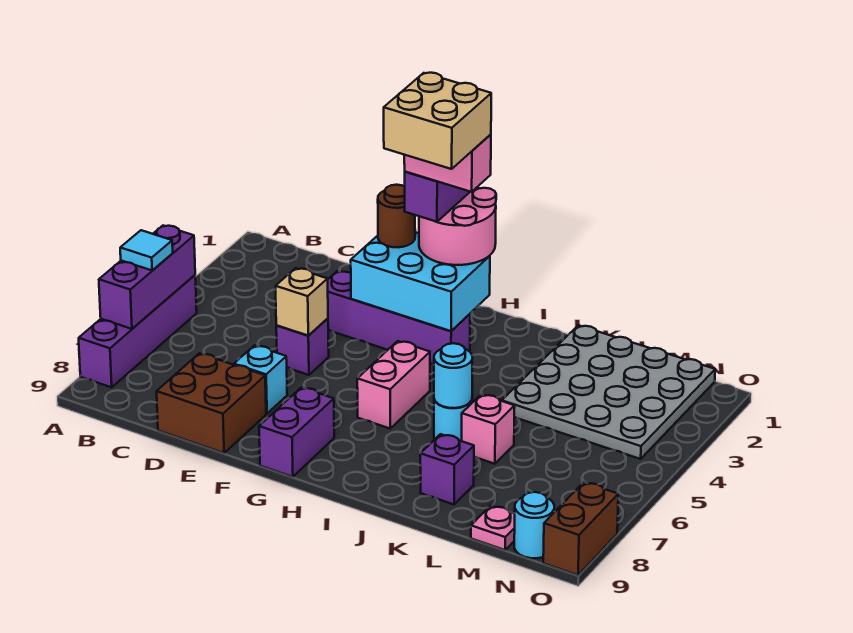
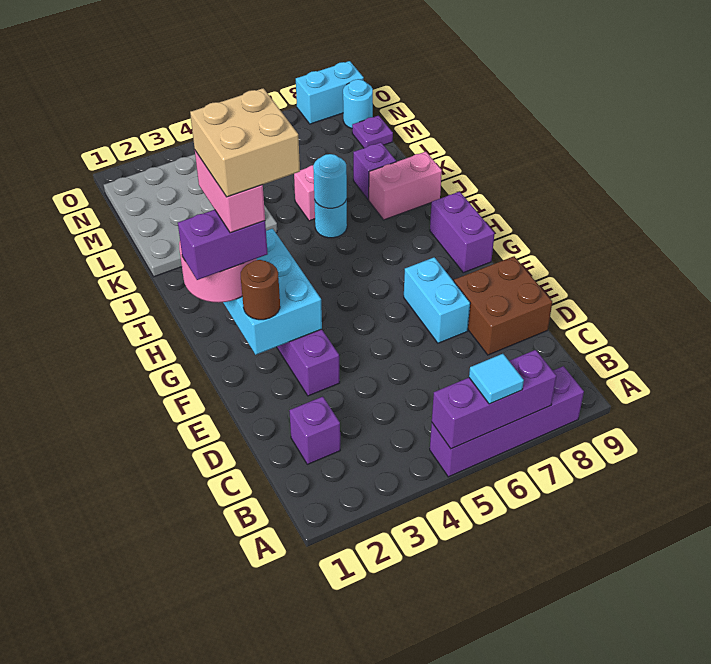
purple brick E5 level 1 -> purple brick C2 level 1
tan brick E5 level 2 -> none
cyan brick E7 level 1 -> cyan brick E7:F7 level 1
purple brick G8:G9 level 1 -> purple brick G9:H9 level 1
pink brick H5:H6 level 1 -> pink brick J8:J9 level 1
pink plate M9 level 1 -> purple plate M9 level 1
brown brick O8:O9 level 1 -> cyan brick O8:O9 level 1

